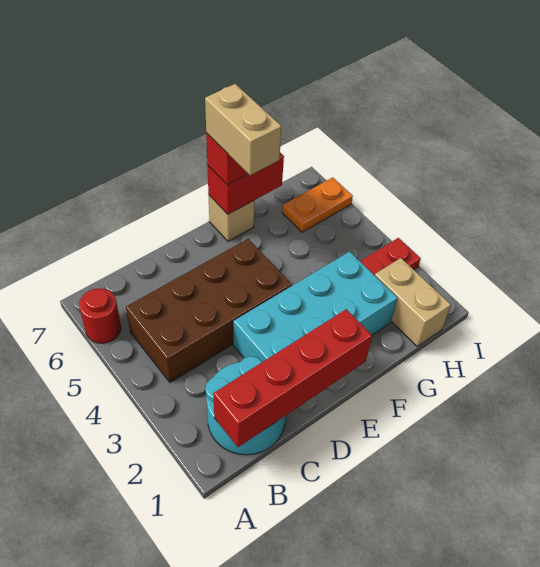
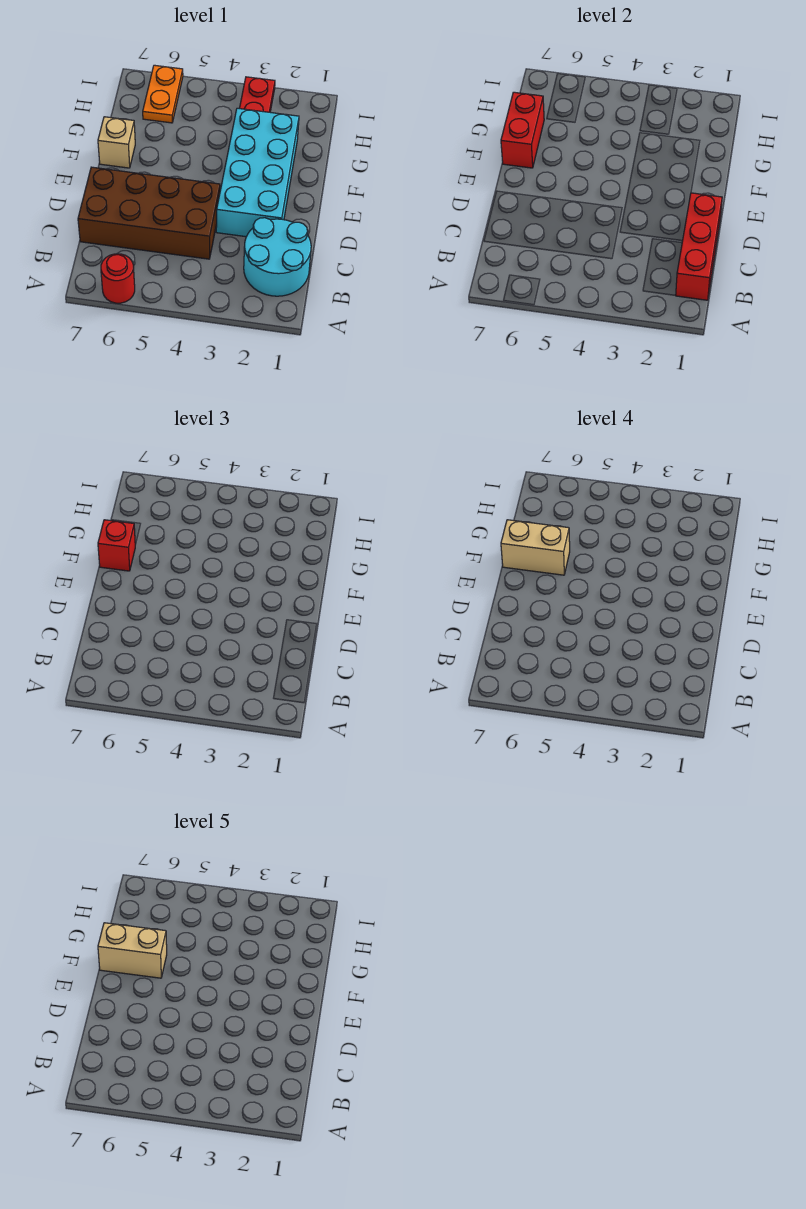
red brick B1:E1 level 2 -> red brick B1:D1 level 2
brown brick B4:E5 level 1 -> brown brick C4:D7 level 1
tan brick H1:H2 level 1 -> tan brick F6:F7 level 5

